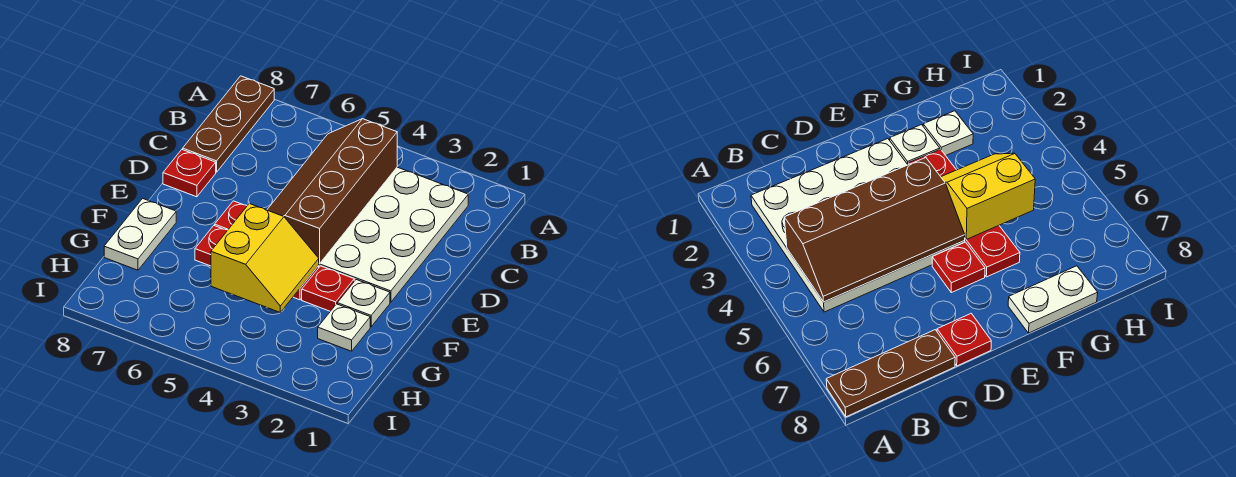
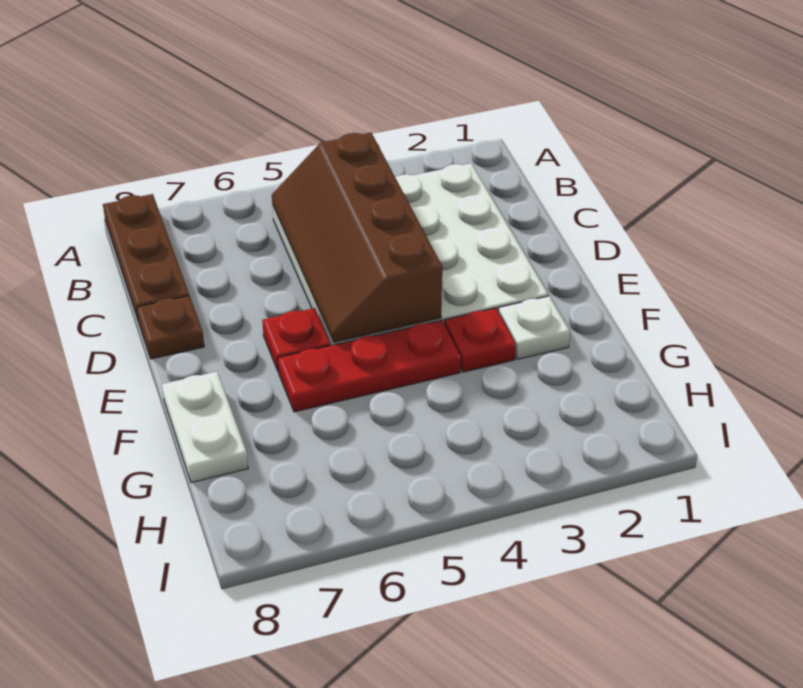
red plate D8 level 1 -> brown plate D8 level 1
yellow slope F4:G5 level 2 top 5 -> none
white plate G2 level 1 -> none

